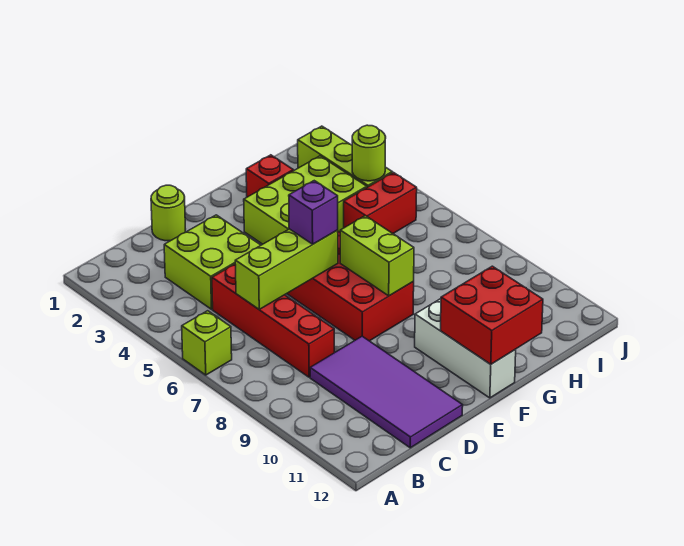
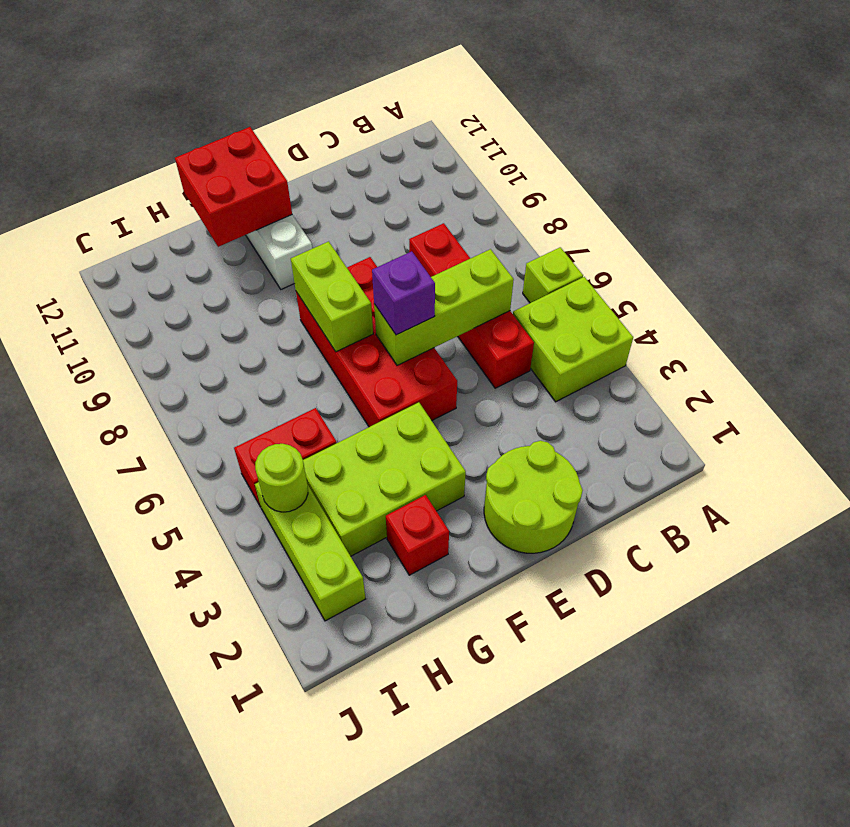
lime brick C3:D4 level 1 -> lime brick A4:B5 level 1
purple tile C9:D12 level 1 -> none
lime round brick D1 level 1 -> lime round brick D1:E2 level 1

